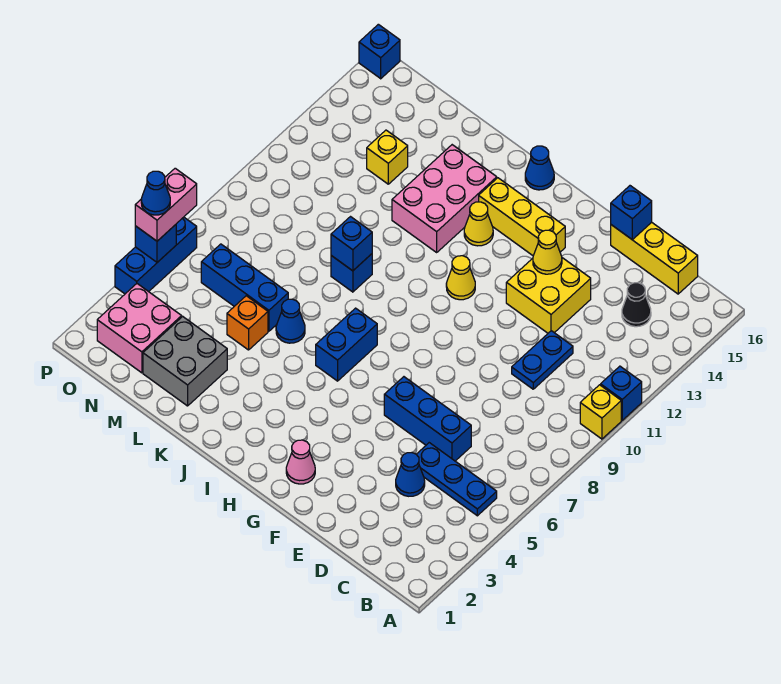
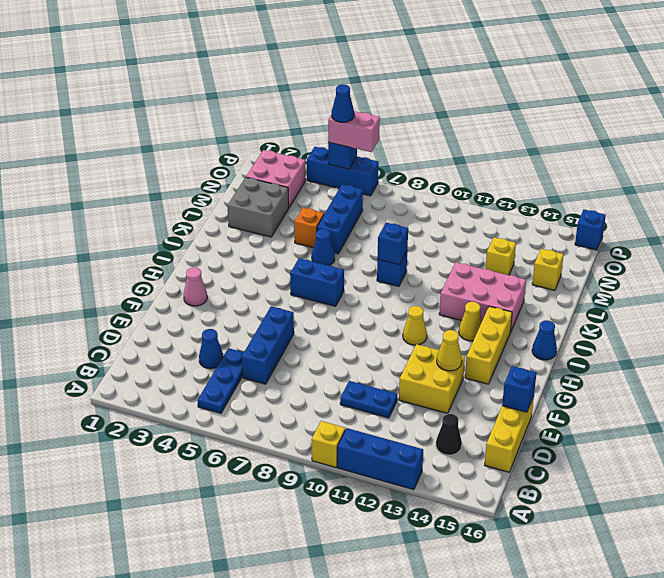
blue brick A11 level 1 -> blue brick A11:A13 level 1
none -> yellow brick M15 level 1

